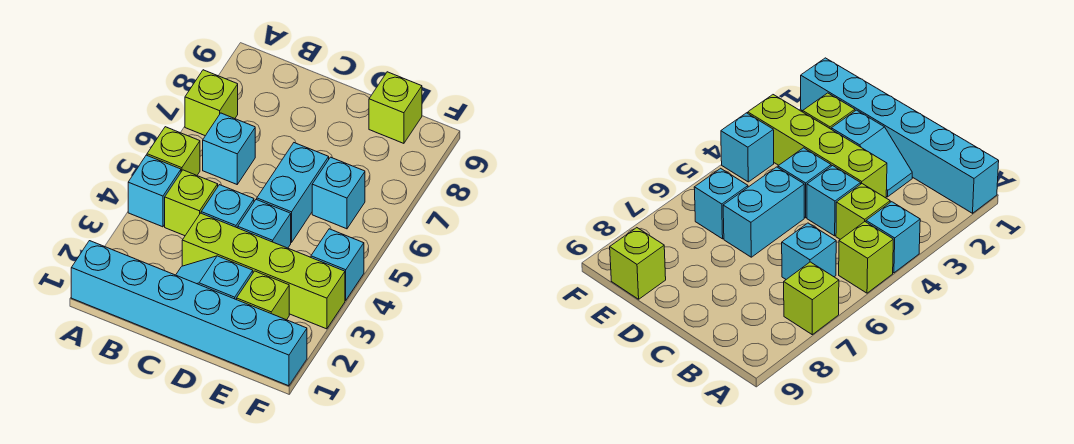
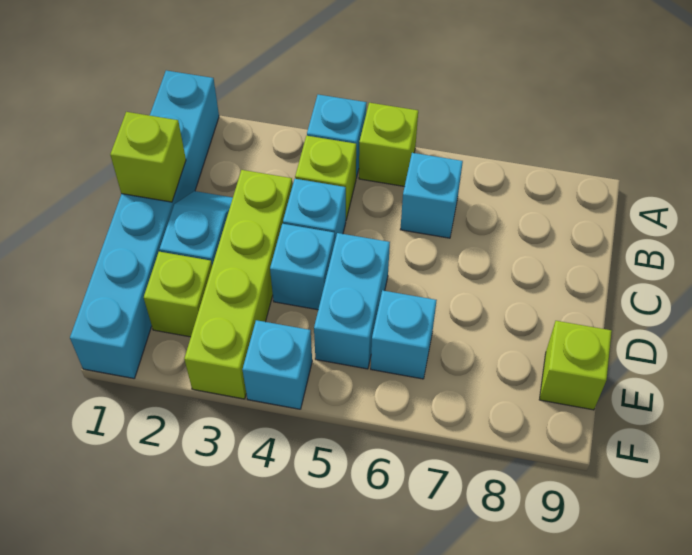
lime brick A7 level 1 -> lime brick C1 level 2
cyan brick D5:D6 level 1 -> cyan brick D5:E5 level 1

